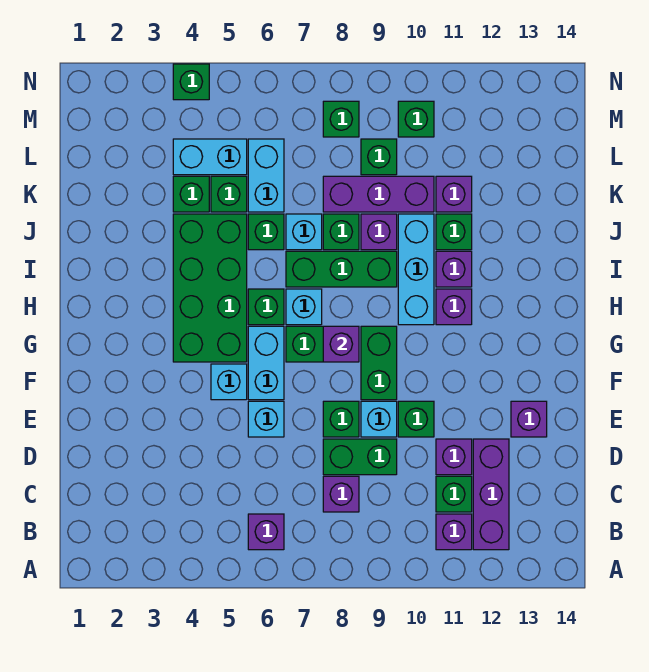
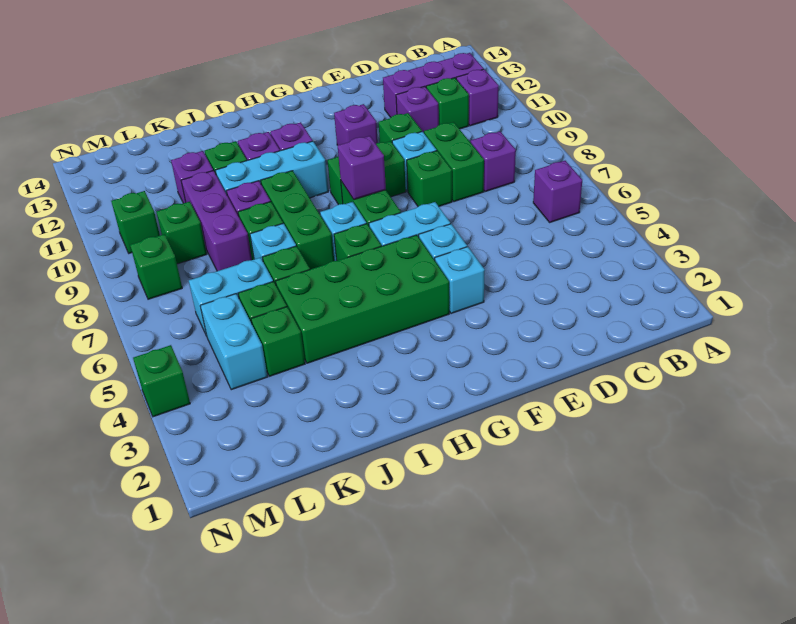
cyan brick E6 level 1 -> cyan brick F4 level 1
purple brick E13 level 1 -> purple brick F11 level 1

